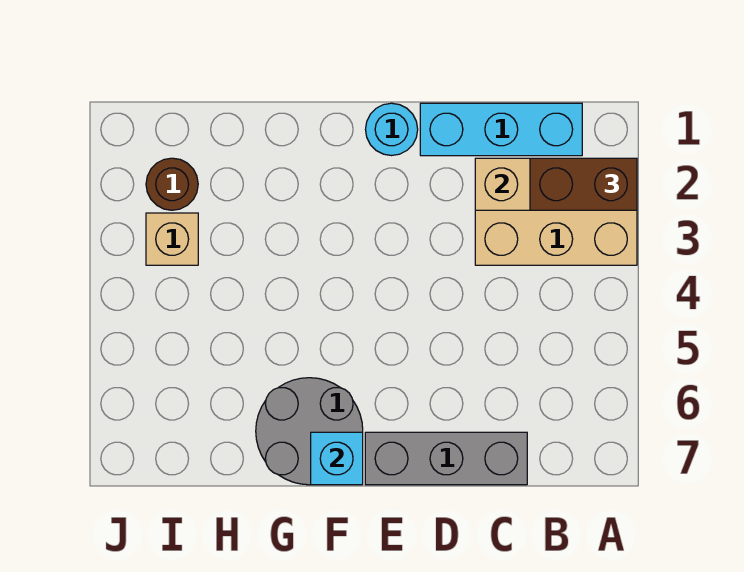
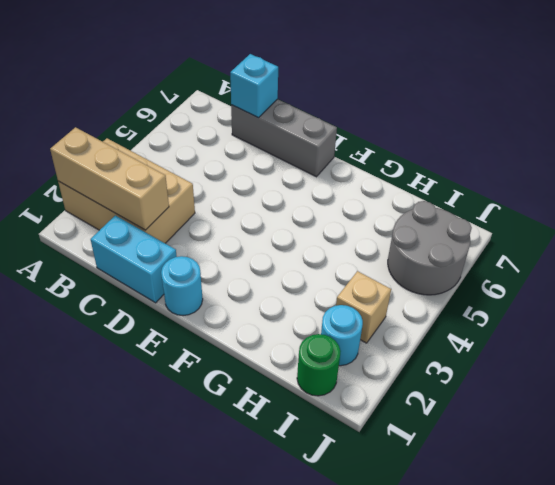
brown brick A2:B2 level 3 -> none
cyan brick B1:D1 level 1 -> cyan brick C1:D1 level 1
grey round brick F6:G7 level 1 -> grey round brick I5:J6 level 1
cyan brick F7 level 2 -> cyan brick C7 level 2
none -> green round brick I1 level 1
brown round brick I2 level 1 -> cyan round brick I2 level 1

